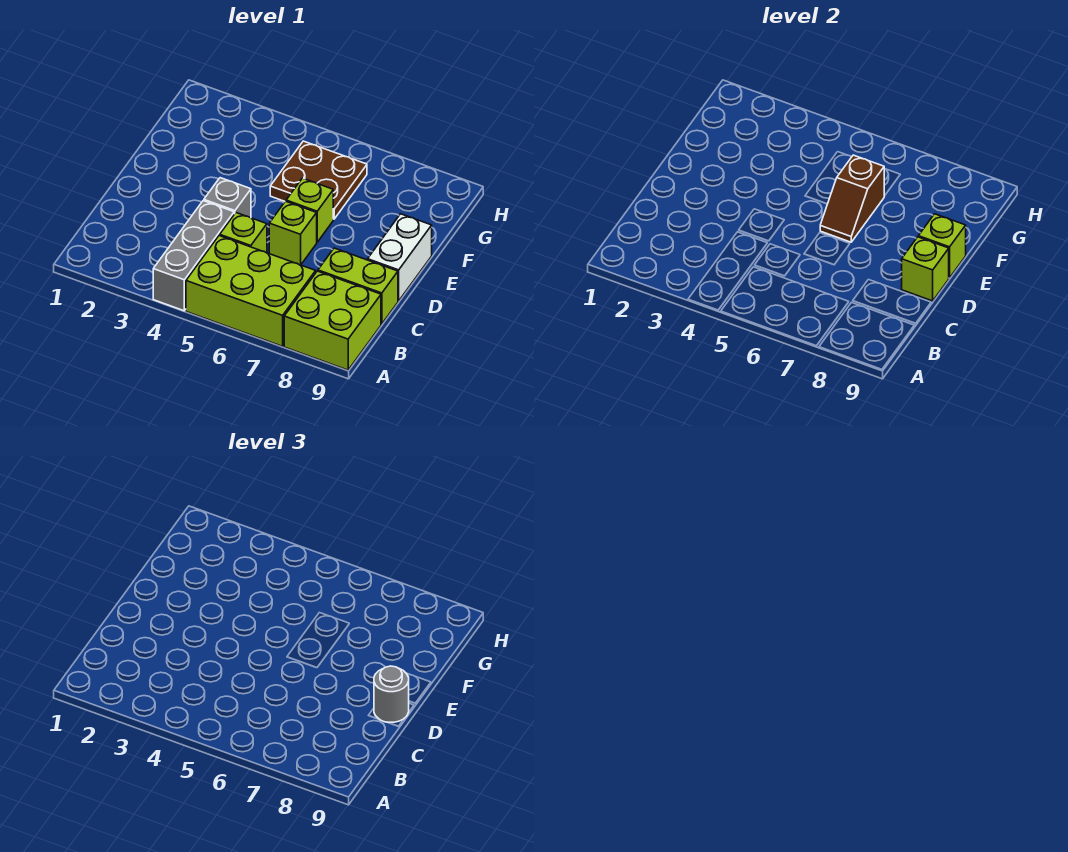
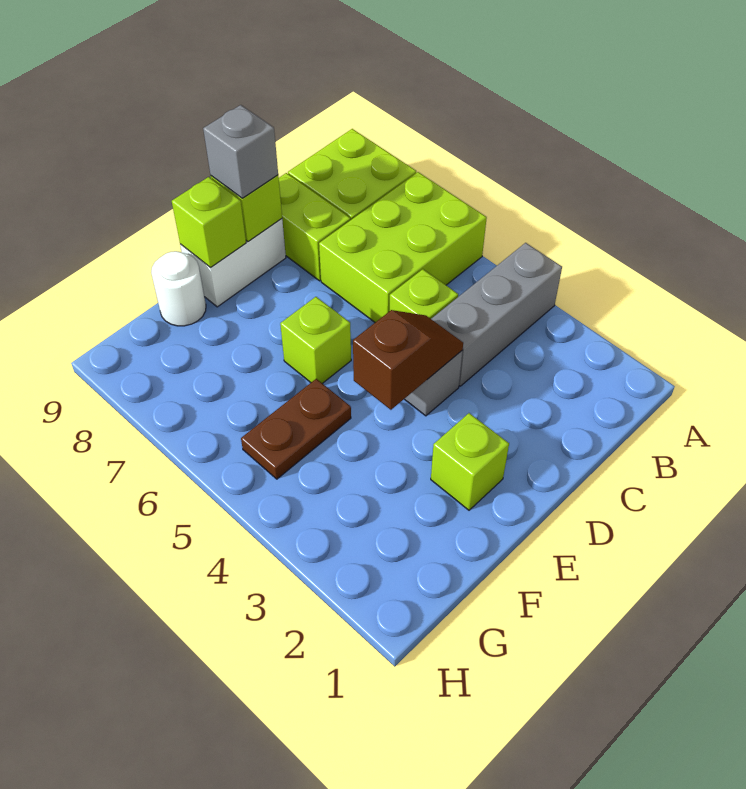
lime brick A5:B7 level 1 -> lime brick A6:C7 level 1
lime brick D6 level 1 -> lime brick E2 level 1
grey round brick D9 level 3 -> grey brick D9 level 3
brown slope E6:F6 level 2 top F -> brown slope D4:E4 level 2 top E
brown plate F5:G6 level 1 -> brown plate F5:G5 level 1
none -> white round brick F9 level 1

